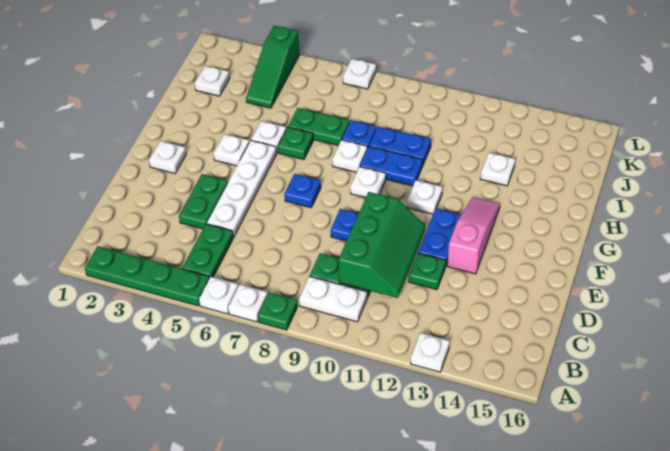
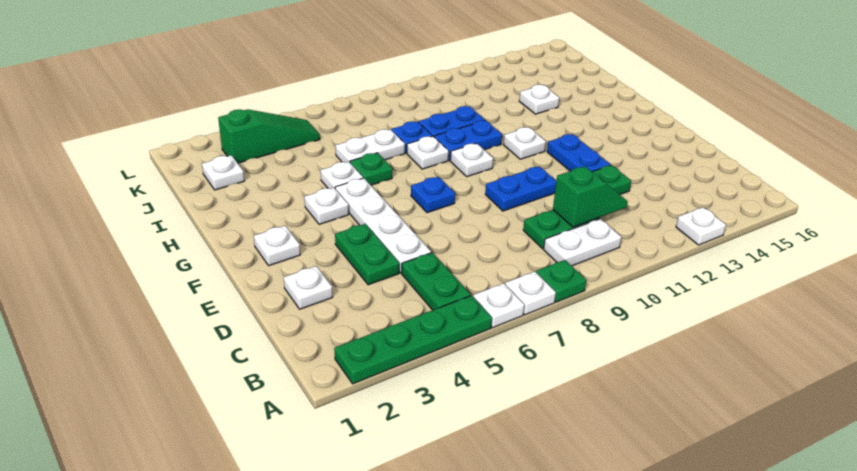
green slope C10:E11 level 2 top 10 -> green slope C10:C11 level 2 top 10
pink slope E13:G13 level 1 top E -> none
green plate I6:I7 level 1 -> white plate I6:I7 level 1
green slope J4:L4 level 1 top L -> green slope K3:K5 level 1 top 3
white plate L7 level 1 -> white plate D2 level 1

